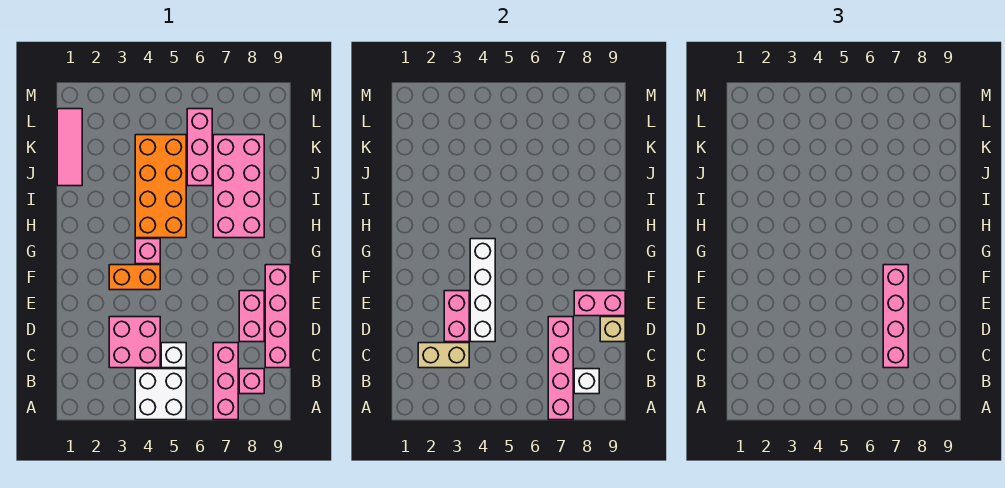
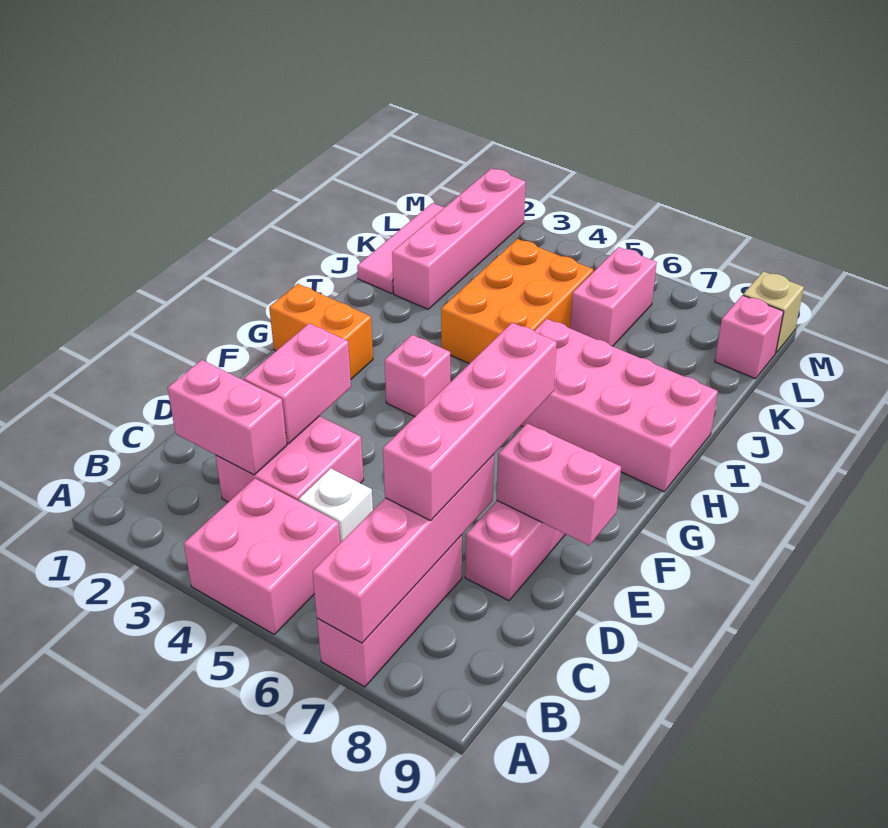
white brick A4:B5 level 1 -> pink brick A4:B5 level 1
pink brick B8 level 1 -> pink brick L9 level 1
white brick B8 level 2 -> none
tan brick C2:C3 level 2 -> pink brick C2:C3 level 2
pink brick C9:F9 level 1 -> pink brick J2:M2 level 1
white brick D4:G4 level 2 -> none
tan brick D9 level 2 -> tan brick M9 level 1
orange brick F3:F4 level 1 -> orange brick G1:G2 level 1
orange brick H4:K5 level 1 -> orange brick I4:K5 level 1
pink brick H7:K8 level 1 -> pink brick H6:I9 level 1
pink brick J6:L6 level 1 -> pink brick K6:L6 level 1

